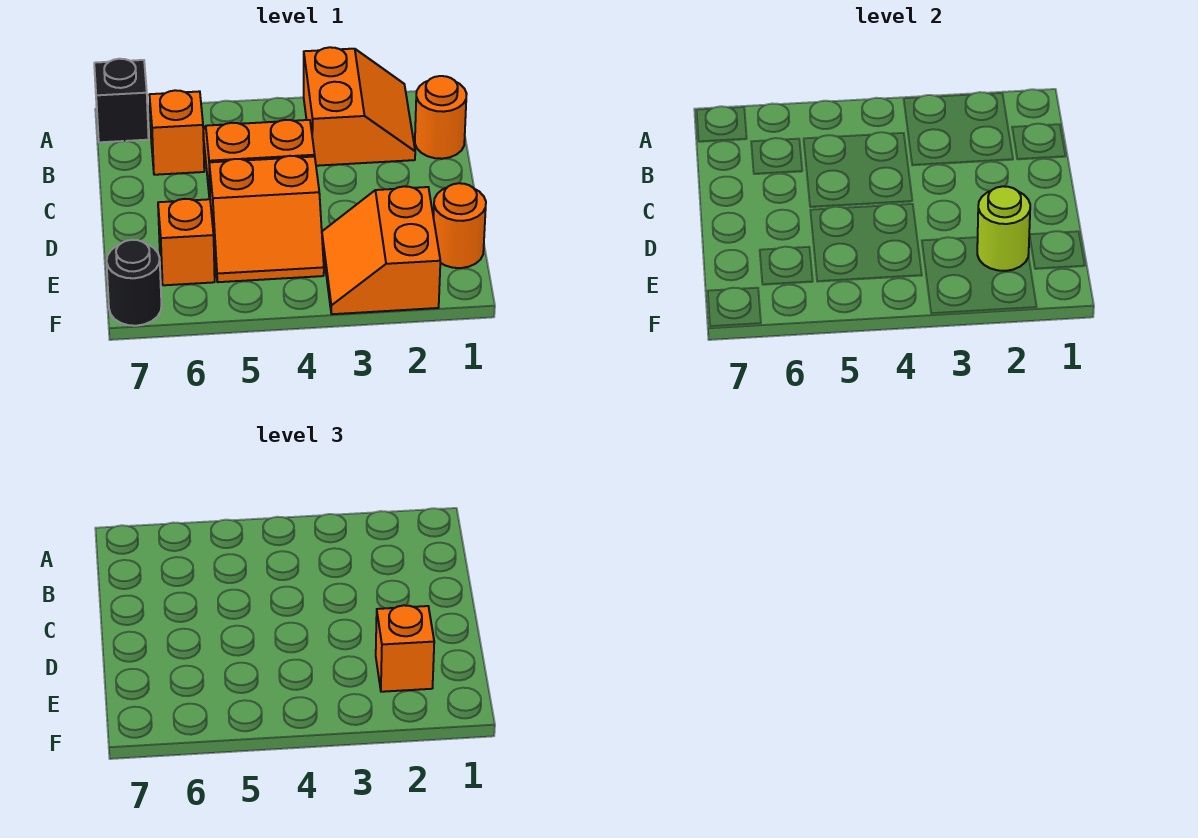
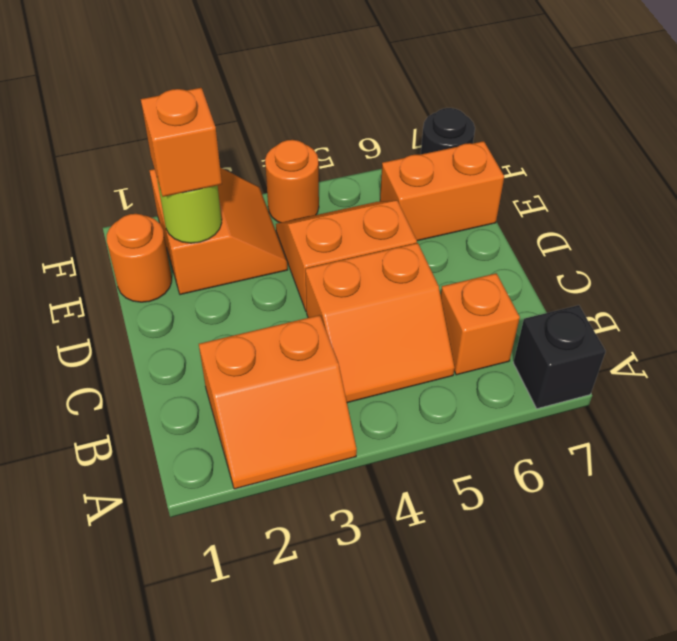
orange slope A2:B3 level 1 top 3 -> orange slope A2:B3 level 1 top B
orange round brick B1 level 1 -> orange round brick F4 level 1
orange brick E6 level 1 -> orange brick E6:E7 level 1

